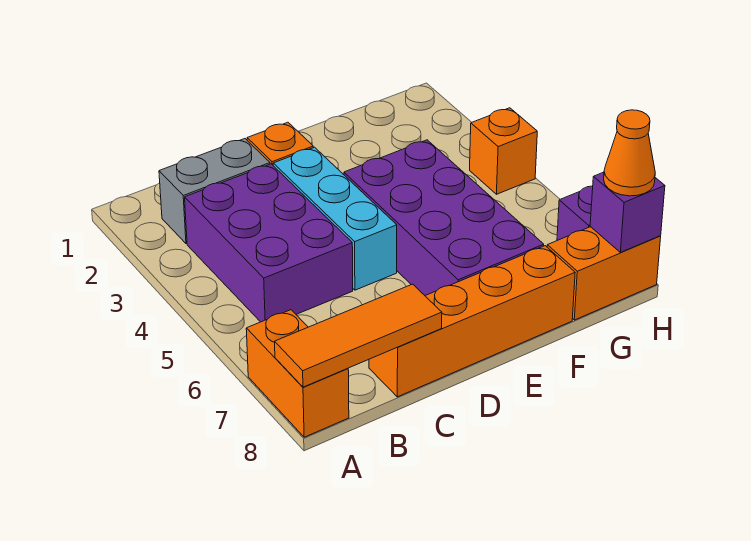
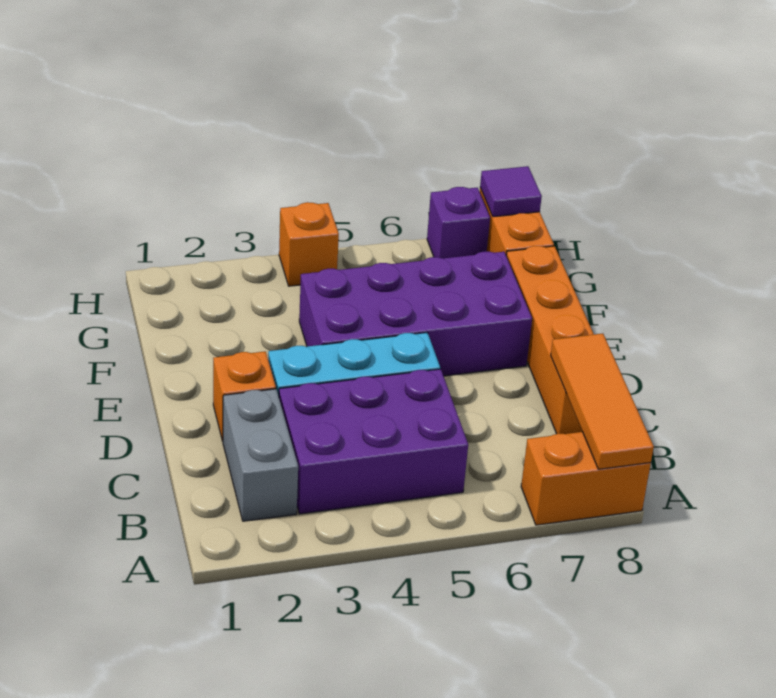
purple brick H8 level 2 -> purple tile H8 level 2
orange cone H8 level 3 -> none

